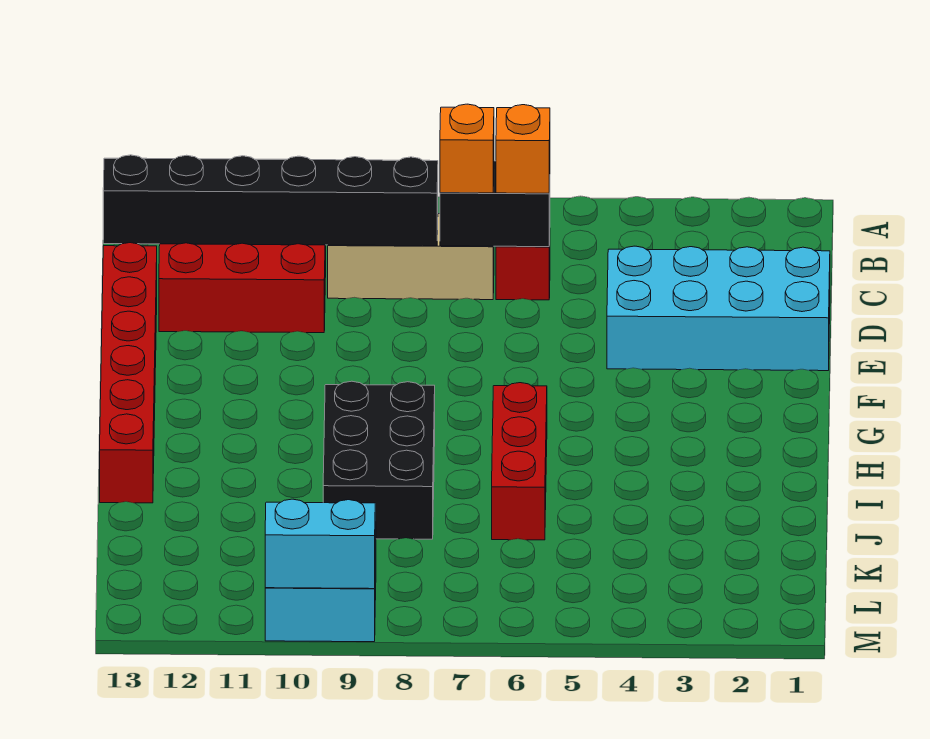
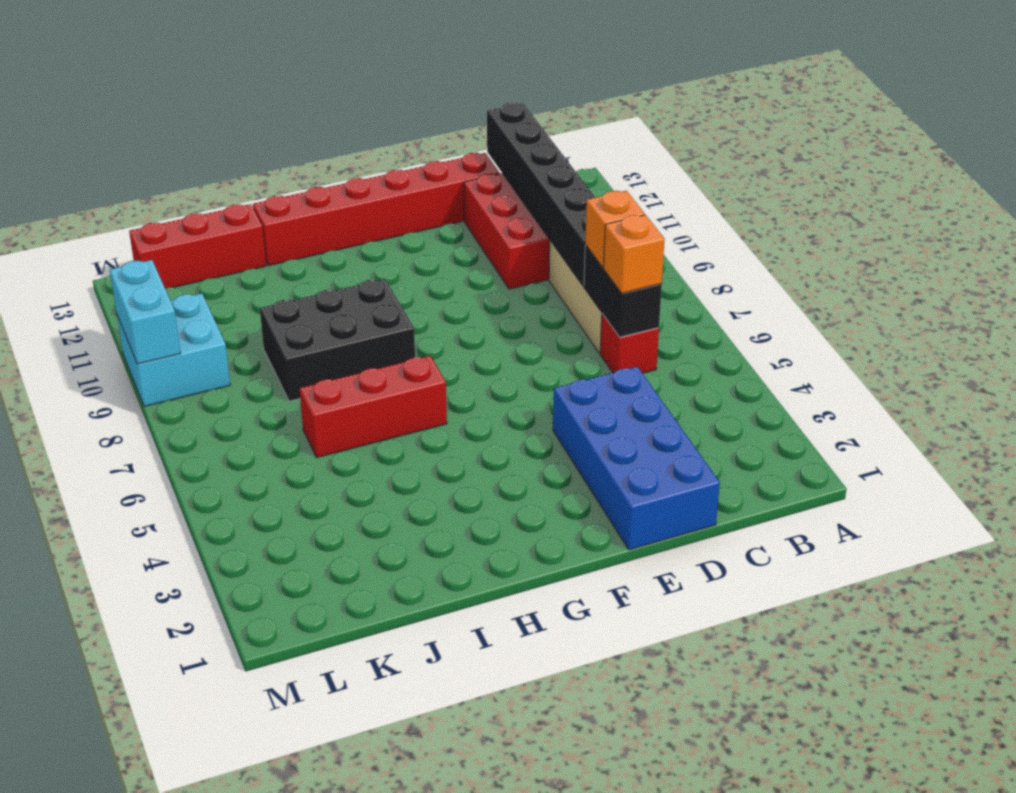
cyan brick D1:E4 level 1 -> blue brick D1:E4 level 1
none -> red brick J13:L13 level 1

